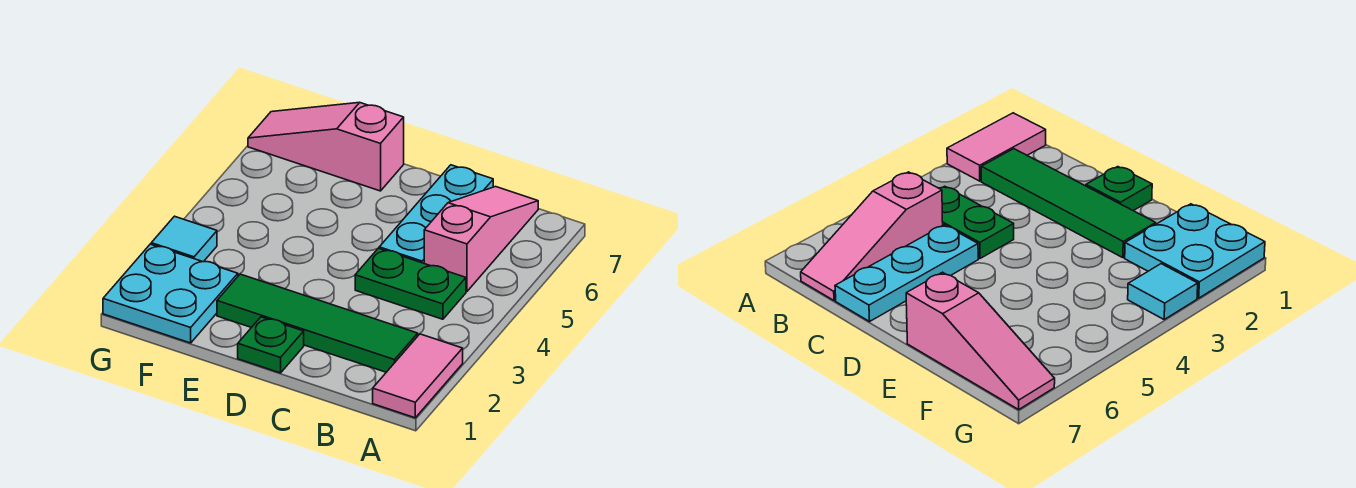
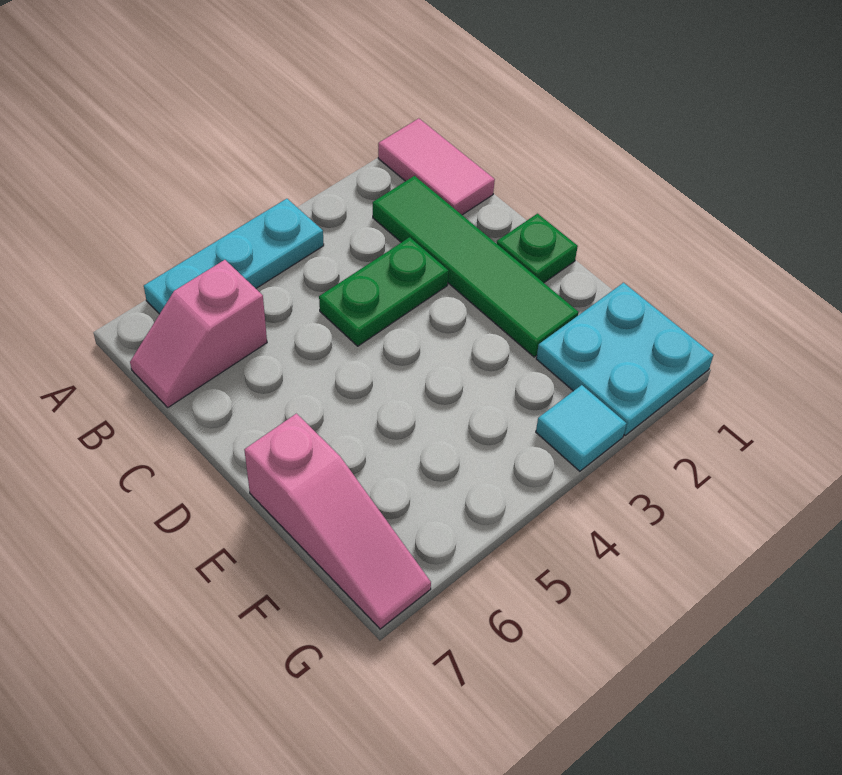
pink tile A1:A2 level 1 -> pink tile A1:B1 level 1
green plate B4:C4 level 1 -> green plate C3:C4 level 1
pink slope B5:B7 level 1 top 5 -> pink slope B6:B7 level 1 top 6
cyan plate C5:C7 level 1 -> cyan plate A4:A6 level 1

